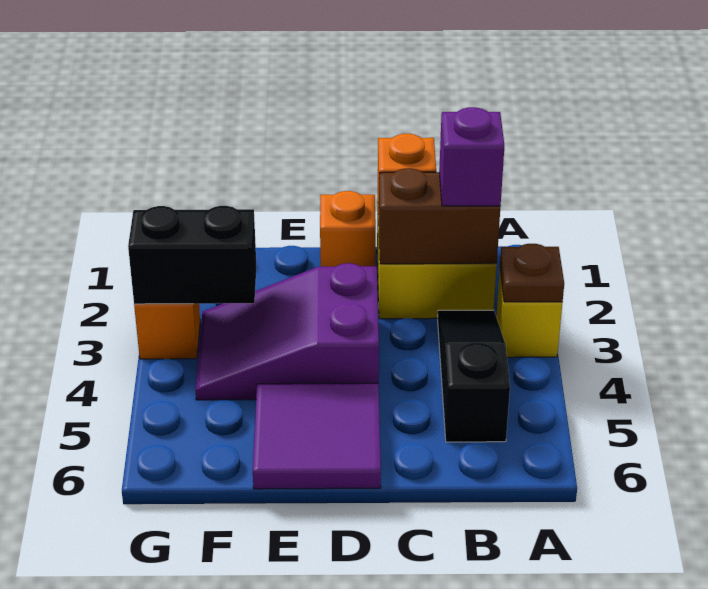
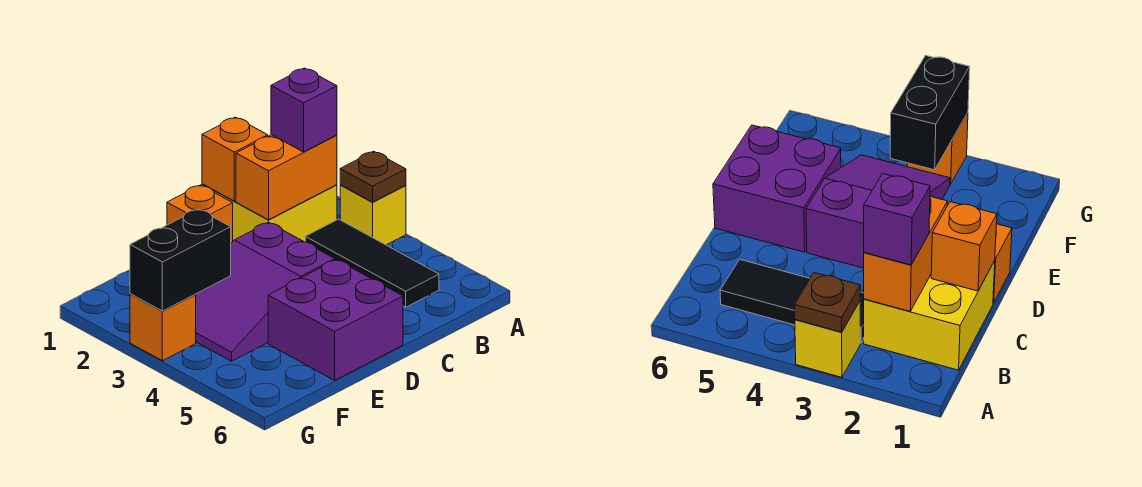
brown brick B2:C2 level 2 -> orange brick B2:C2 level 2
black slope B3:B5 level 1 top 5 -> black tile B3:B5 level 1
purple tile D5:E6 level 1 -> purple brick D5:E6 level 1

